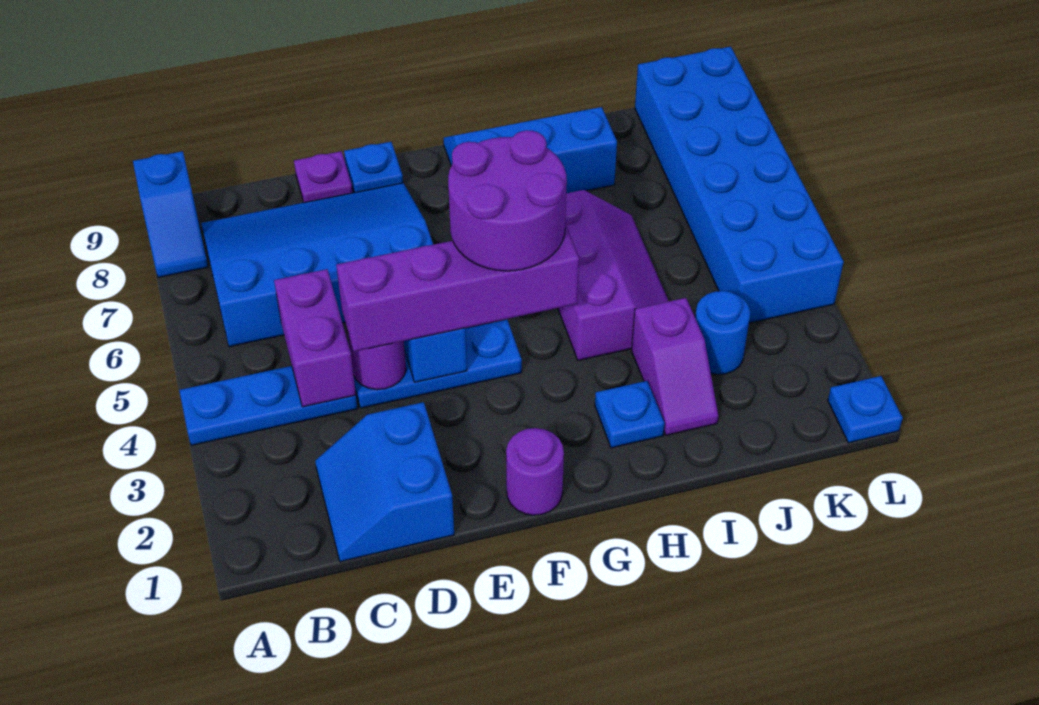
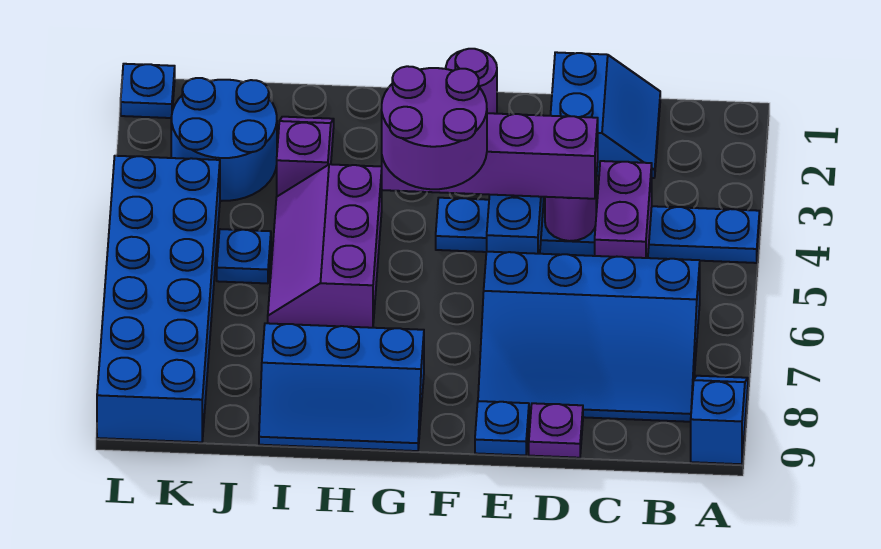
blue plate H2 level 1 -> blue plate J5 level 1
blue round brick J3 level 1 -> blue round brick J2:K3 level 1

